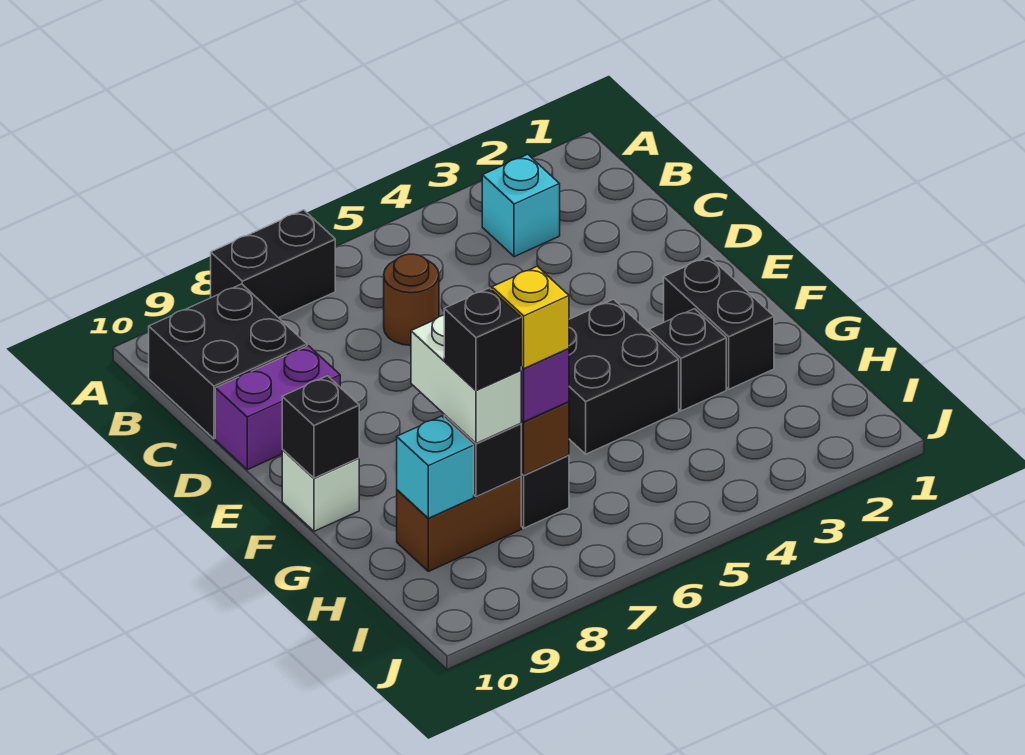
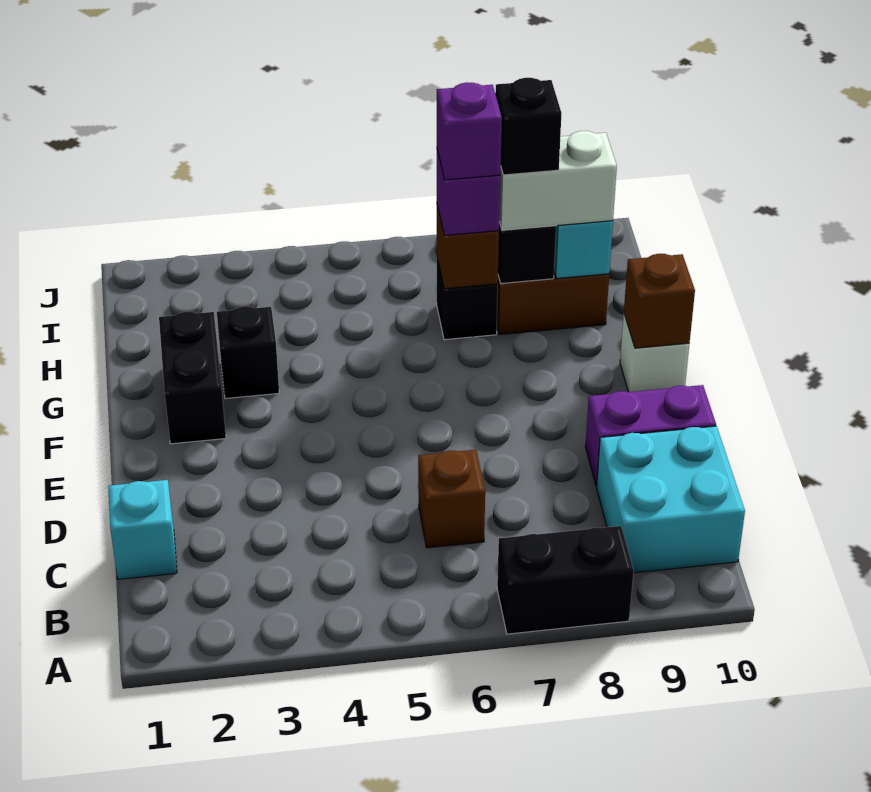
cyan brick B3 level 1 -> cyan brick C1 level 1
black brick B9:C10 level 1 -> cyan brick B9:C10 level 1
brown round brick C6 level 1 -> brown brick C6 level 1
black brick F4:G5 level 1 -> none
black brick F10 level 2 -> brown brick F10 level 2
white brick G8:H8 level 3 -> white brick H8:H9 level 3
yellow brick H7 level 4 -> purple brick H7 level 4

